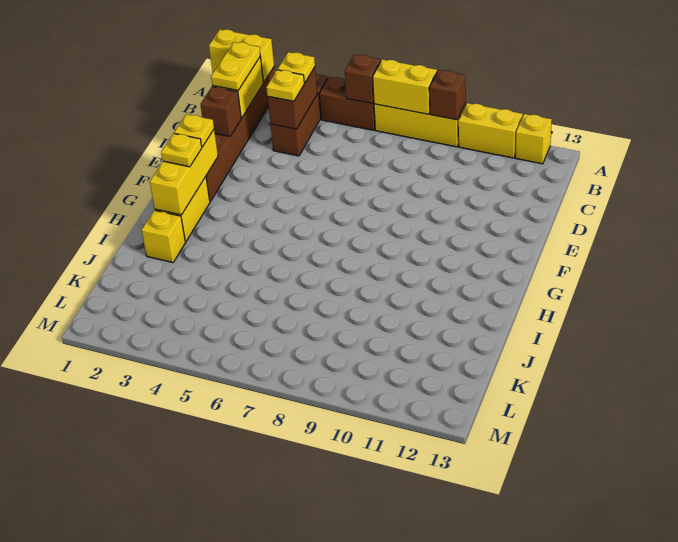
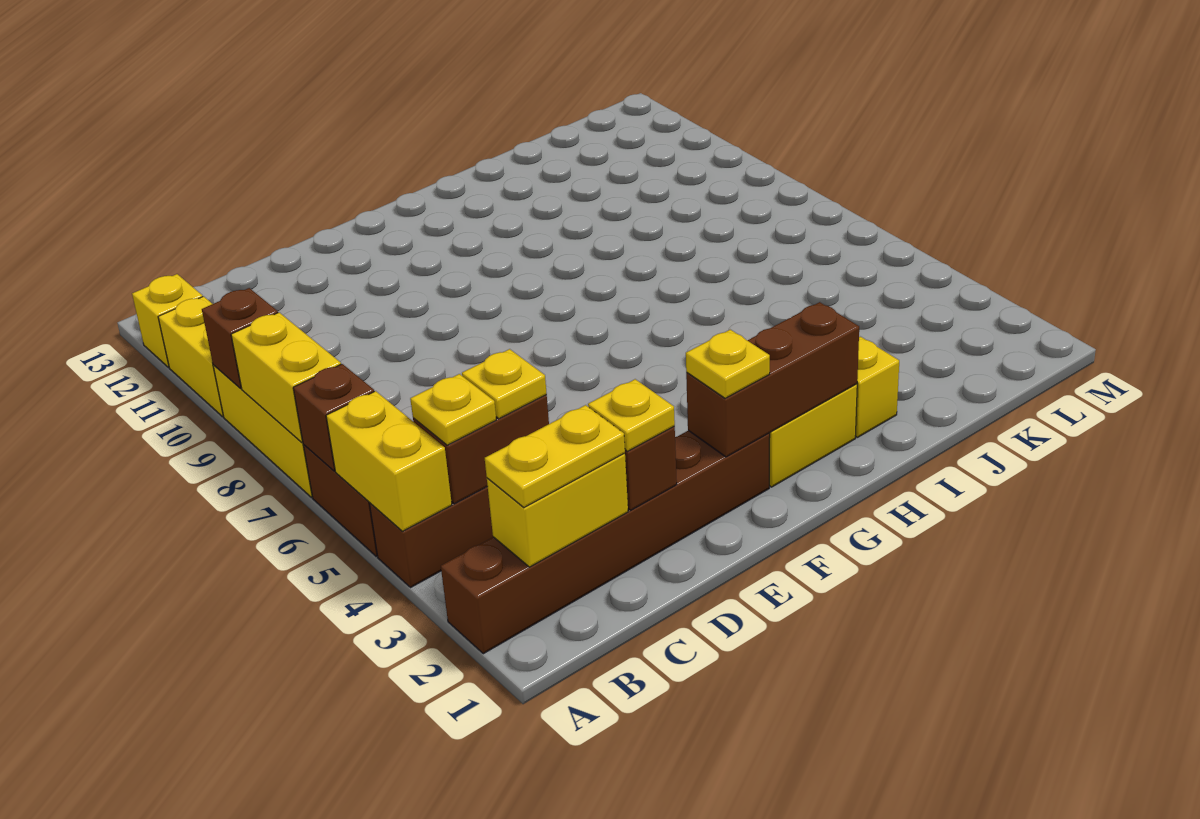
yellow brick A1:A2 level 2 -> yellow brick A4:A5 level 2
yellow brick F2:H2 level 2 -> brown brick F2:H2 level 2
yellow plate G2 level 3 -> yellow plate D2 level 3

